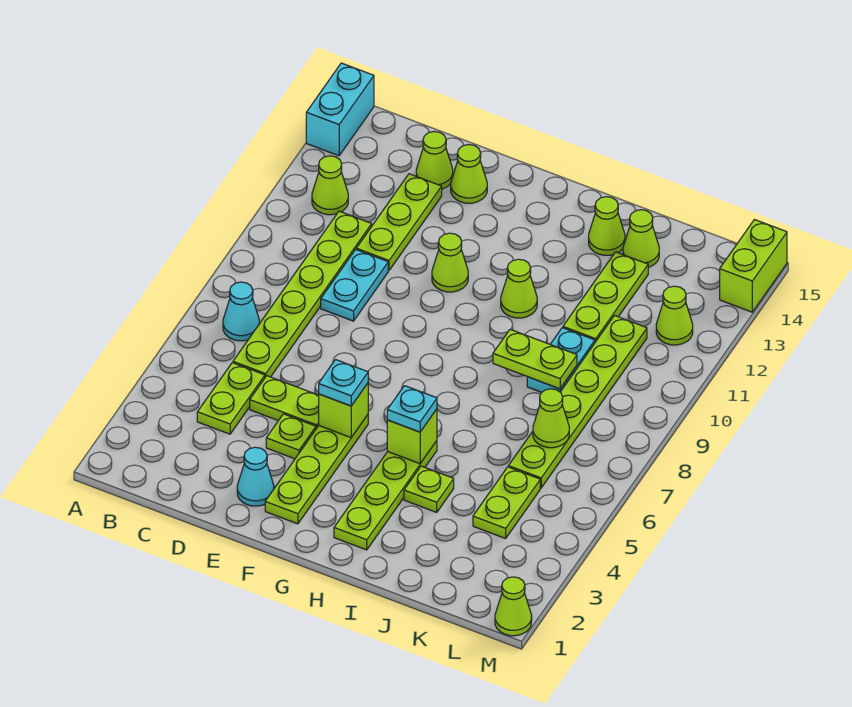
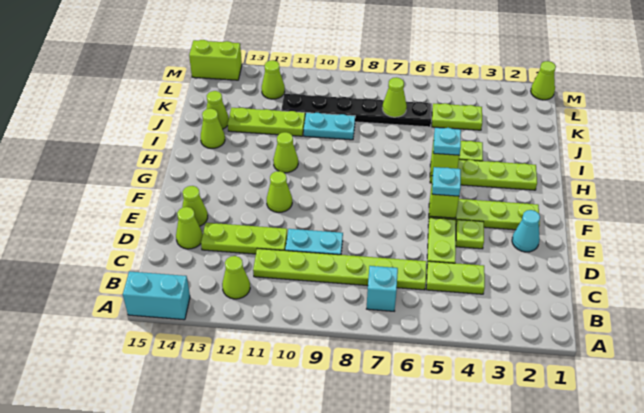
cyan cone B7 level 1 -> cyan brick B7 level 1
lime plate I9:J9 level 2 -> none
lime plate K6:K11 level 1 -> black plate K6:K11 level 1

